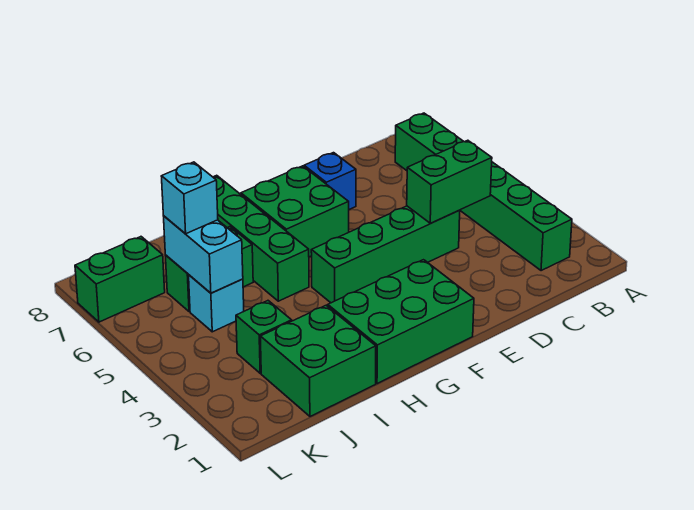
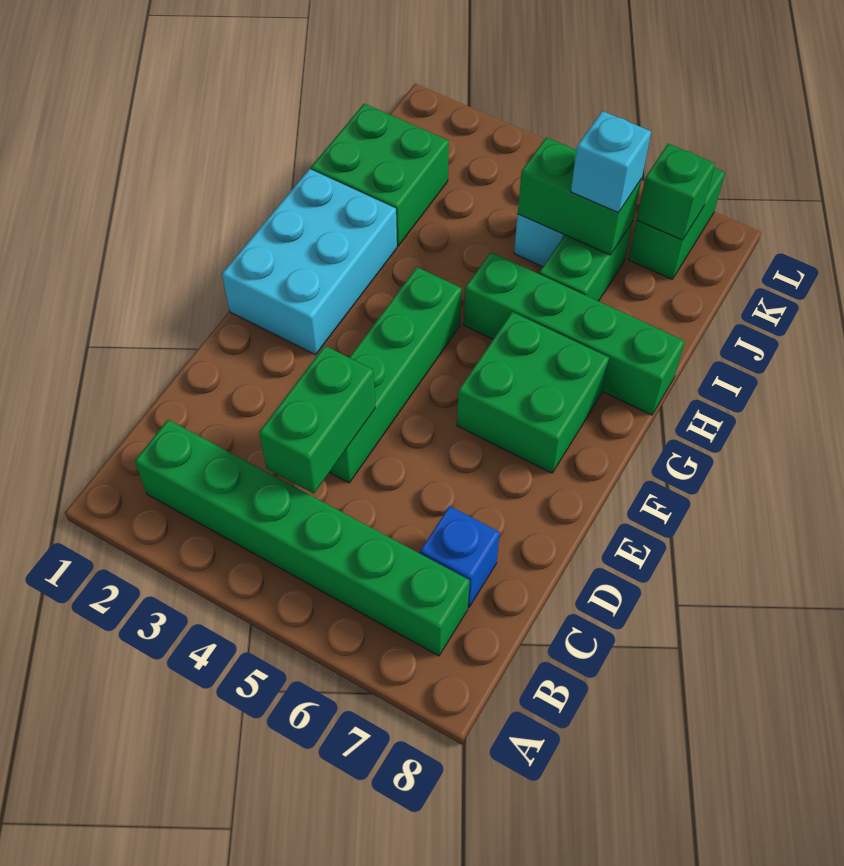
blue brick E7 level 1 -> blue brick C7 level 1
green brick F1:H2 level 1 -> cyan brick F1:H2 level 1
green brick J3 level 1 -> green brick K7 level 2
cyan brick J5:J6 level 2 -> green brick J5:J6 level 2

